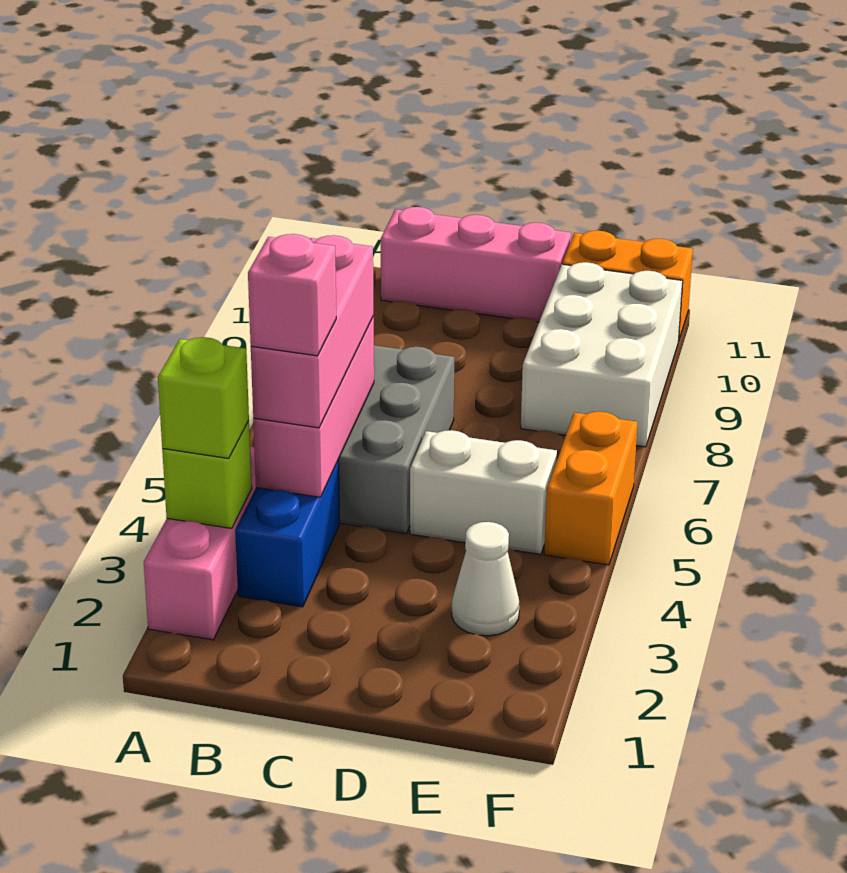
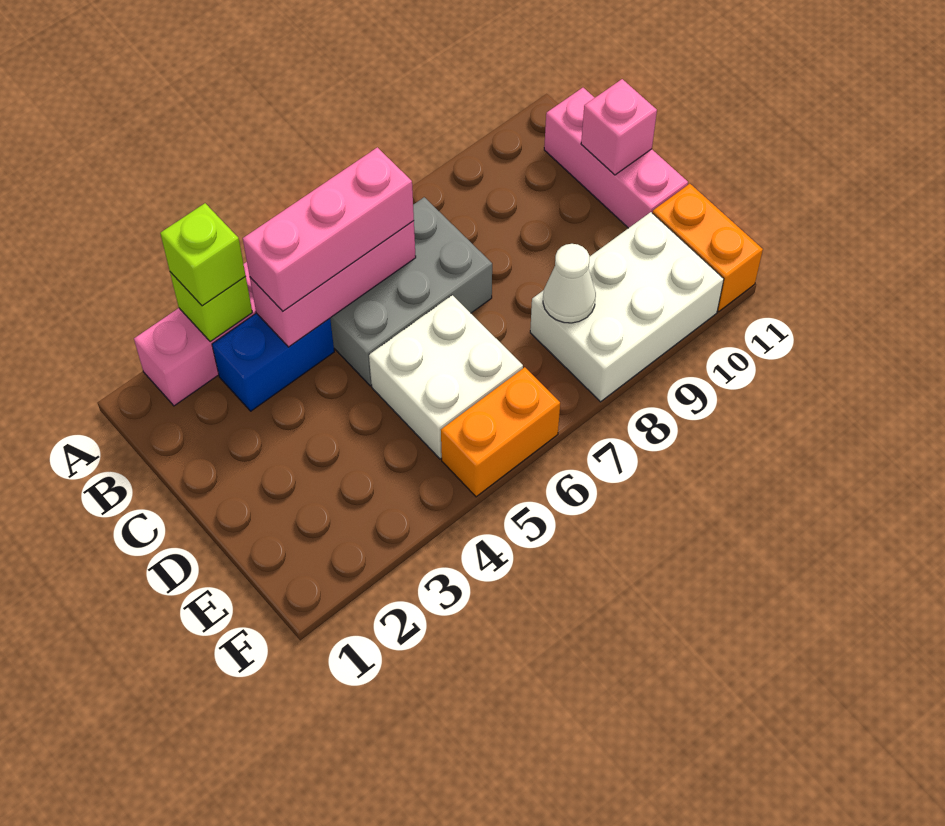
pink brick B4 level 4 -> pink brick C11 level 2
white brick D5:E5 level 1 -> white brick D5:E6 level 1
white cone E3 level 1 -> white cone E8 level 2

